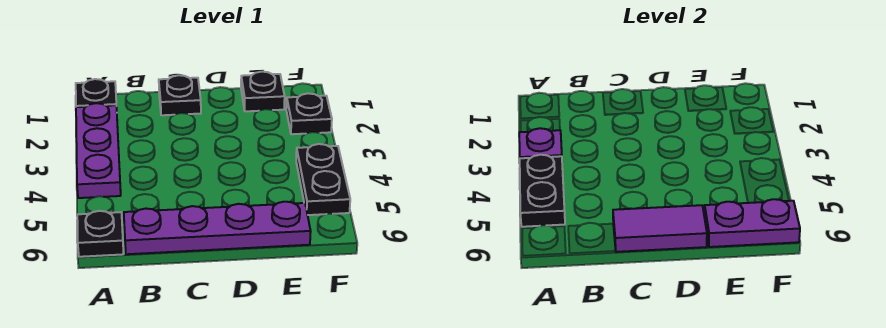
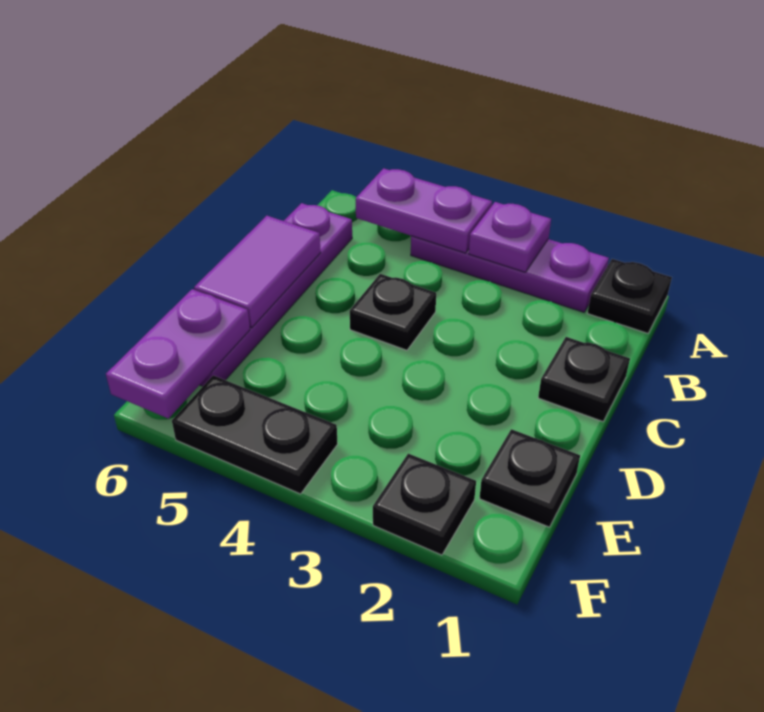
black plate A4:A5 level 2 -> purple plate A4:A5 level 2
black plate A6 level 1 -> black plate C4 level 1

